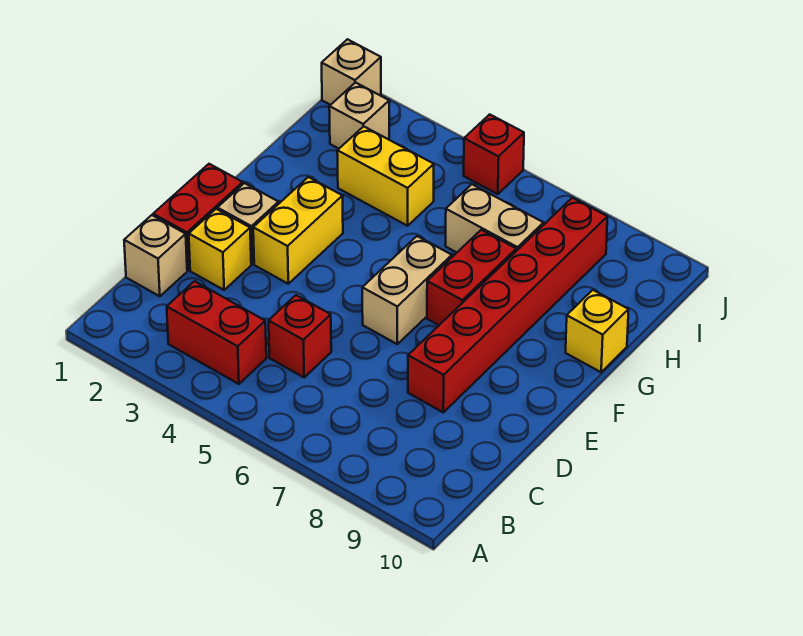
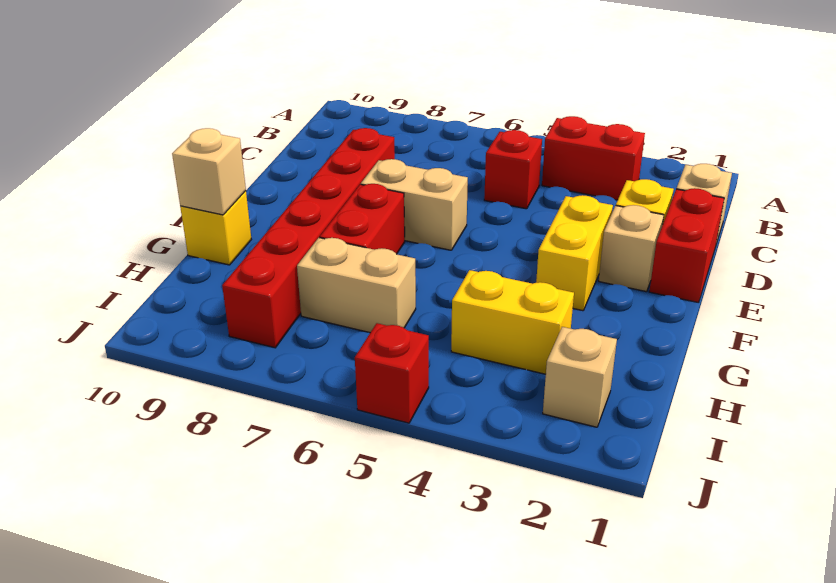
tan brick E6:F6 level 1 -> tan brick E6:E7 level 1
tan brick J1 level 1 -> tan brick G10 level 2

